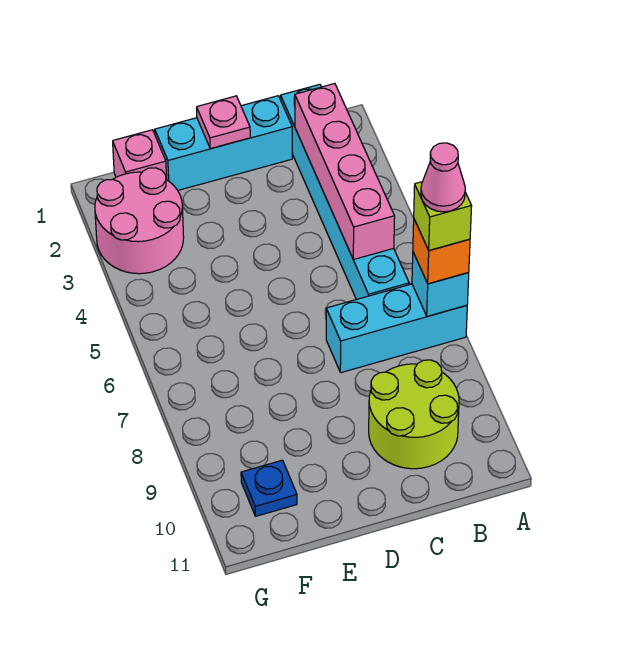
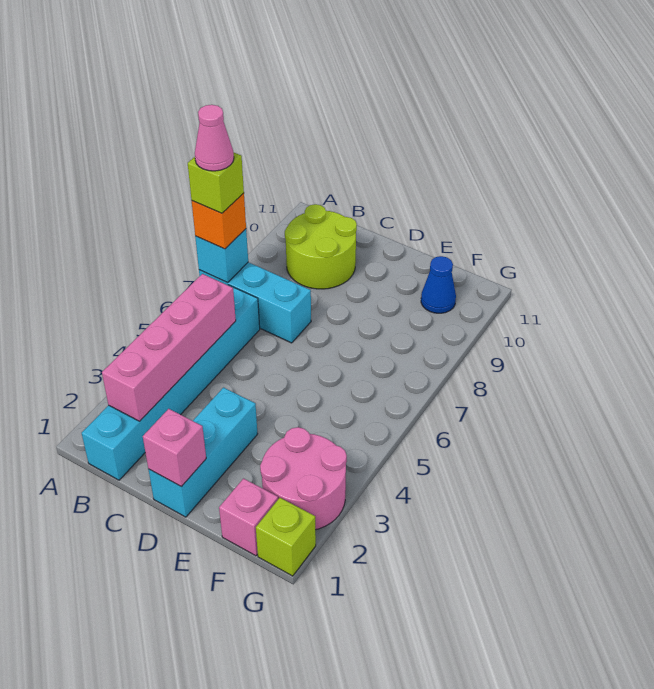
cyan brick C1:E1 level 1 -> cyan brick D1:D3 level 1
pink plate D1 level 2 -> pink brick D1 level 2
blue plate F10 level 1 -> blue cone F10 level 1
none -> lime brick G1 level 1

